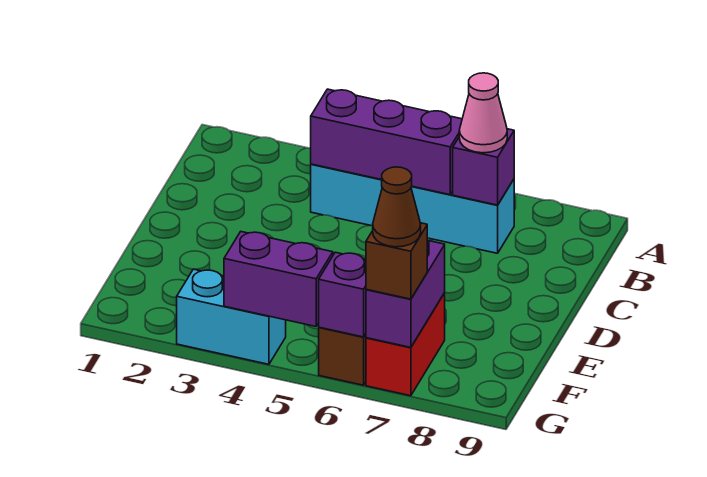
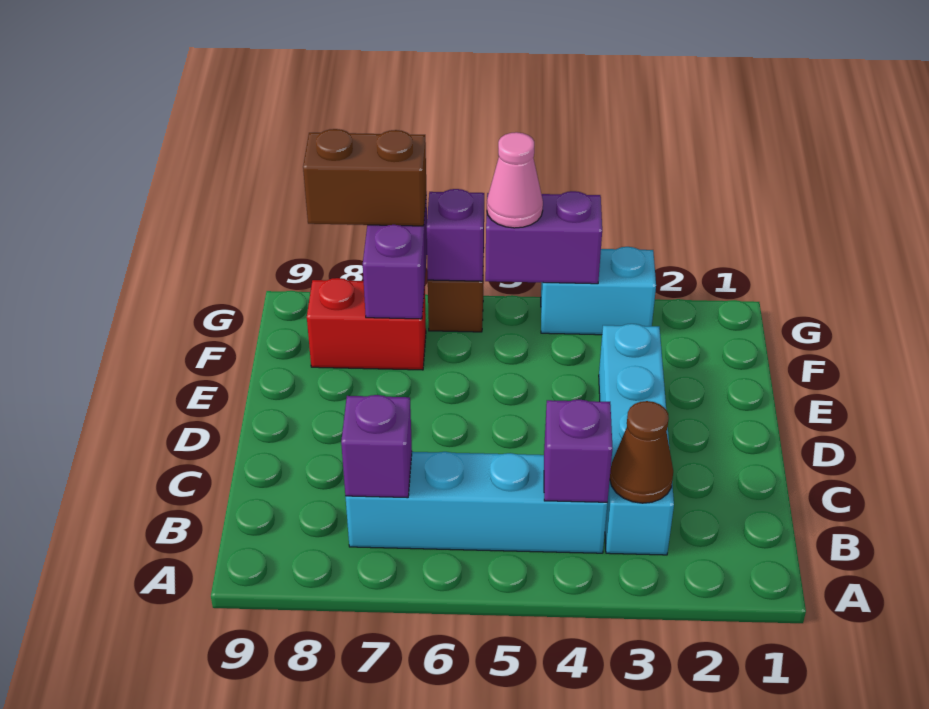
none -> cyan brick B3:E3 level 1
purple brick B4:B6 level 2 -> purple brick B4 level 2
pink cone B7 level 3 -> pink cone G5 level 3
red brick F7:G7 level 1 -> red brick F7:F8 level 1
brown brick G7 level 3 -> brown brick G7:G8 level 3
brown cone G7 level 4 -> brown cone B3 level 2

